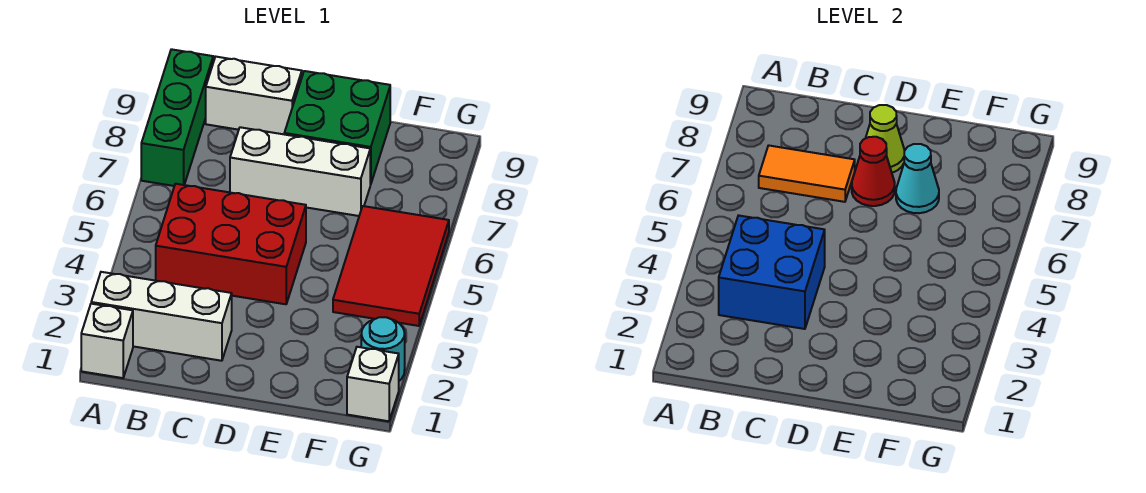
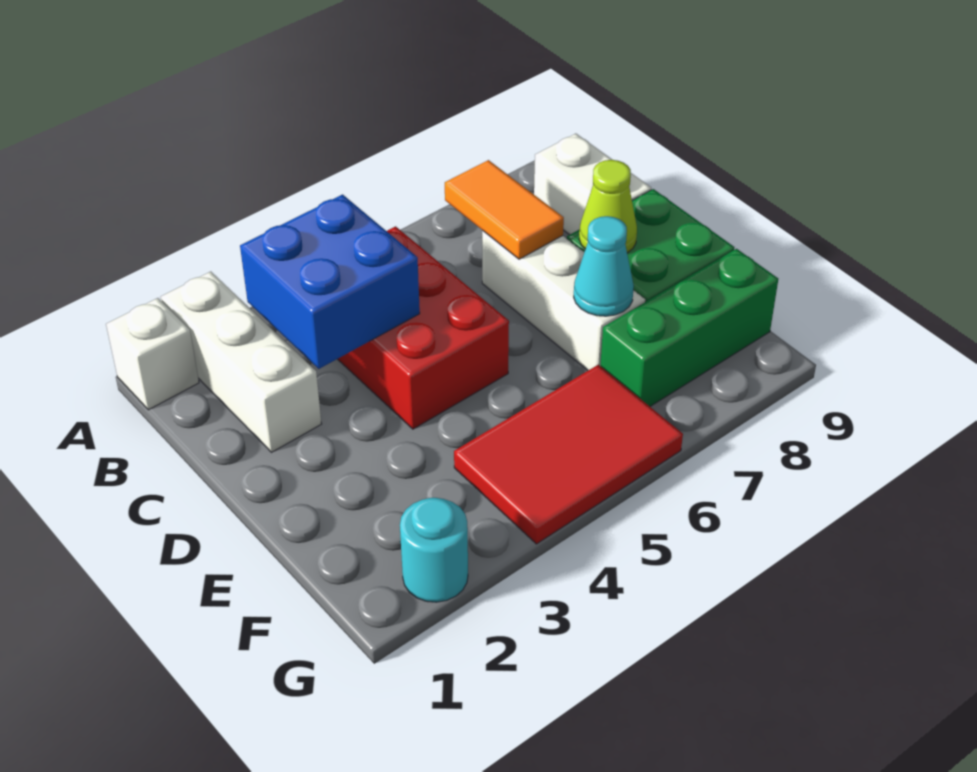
green brick A7:A9 level 1 -> green brick F7:F9 level 1
red cone D7 level 2 -> none
white brick G1 level 1 -> none

